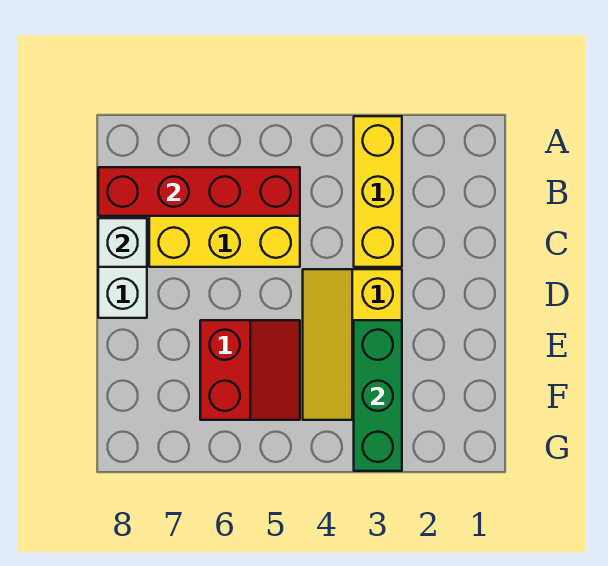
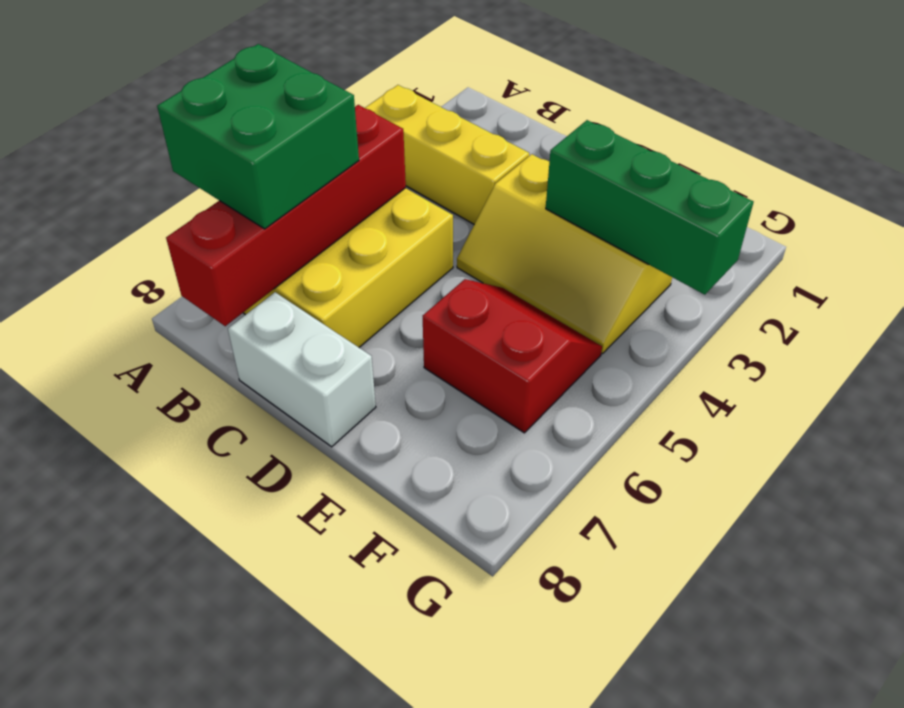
none -> green brick A6:B7 level 3
white brick C8 level 2 -> none

